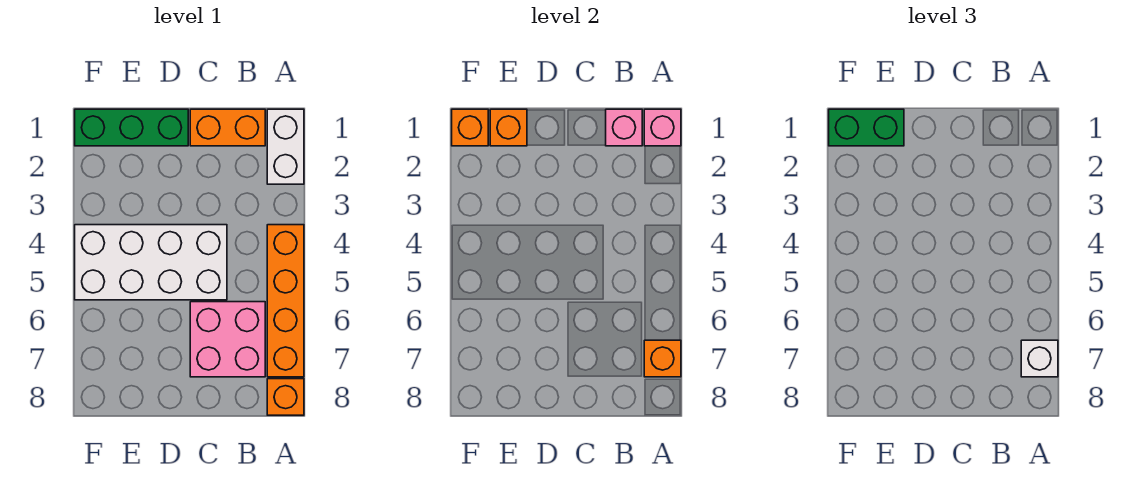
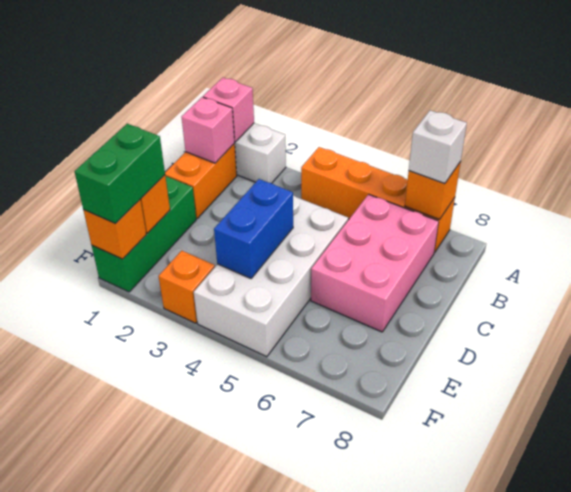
orange brick A8 level 1 -> orange brick F3 level 1
pink brick B6:C7 level 1 -> pink brick B6:D7 level 1
none -> blue brick D4:E4 level 2

